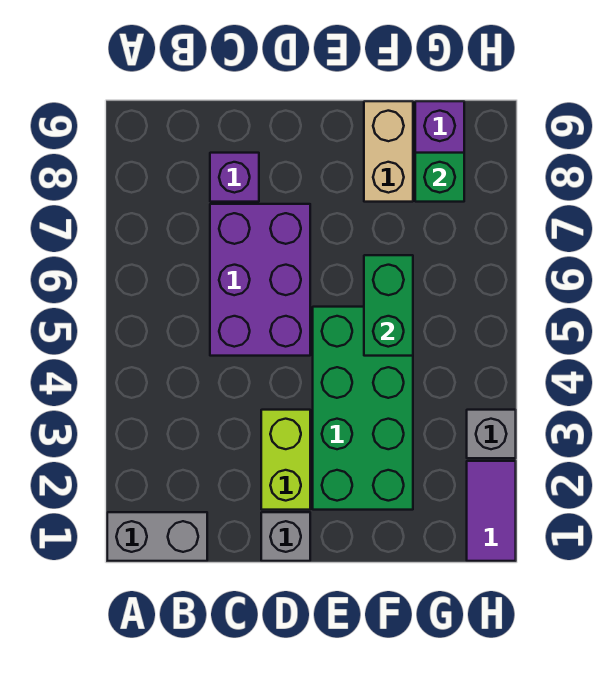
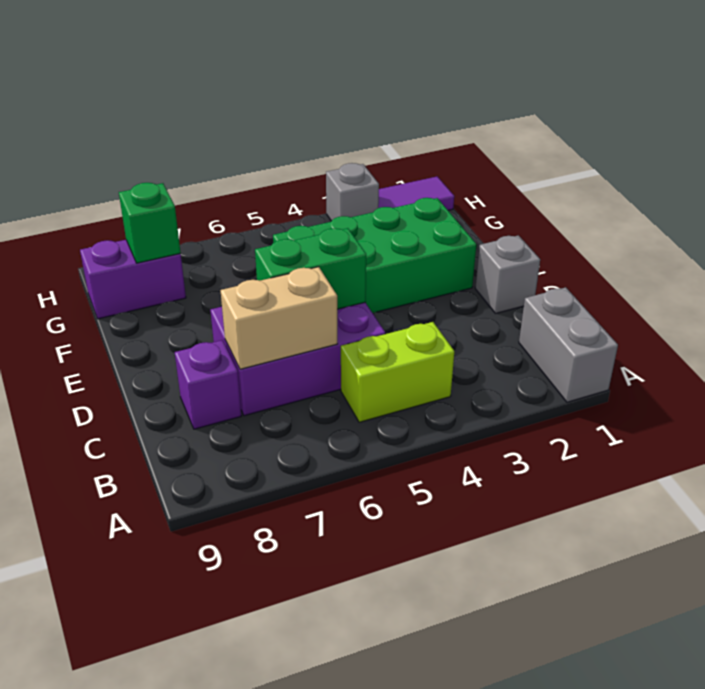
lime brick D2:D3 level 1 -> lime brick B4:B5 level 1
green brick F5:F6 level 2 -> green brick D5:D6 level 2
tan brick F8:F9 level 1 -> tan brick C6:C7 level 2

